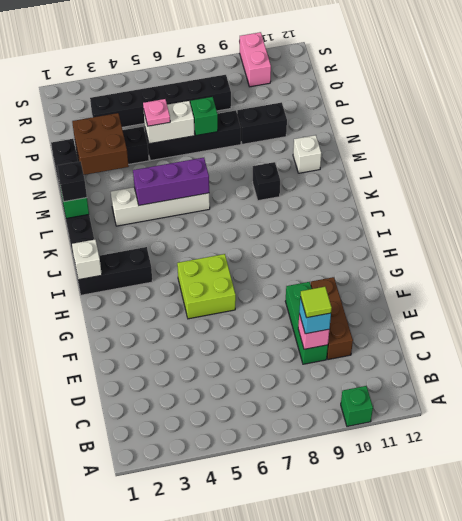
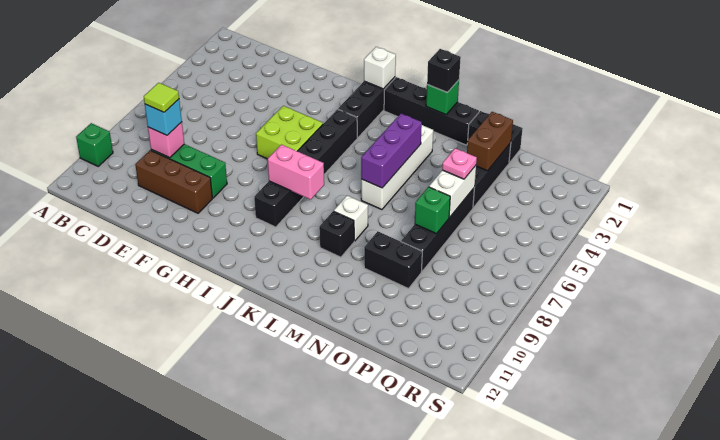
white brick M11 level 1 -> white brick L8 level 1
brown brick N2:O3 level 2 -> brown brick O2:O3 level 2
black brick O9:O10 level 1 -> black brick N9:O9 level 1
black brick Q3:Q8 level 1 -> black brick I4:I9 level 1
pink brick R10:S10 level 1 -> pink brick I8:J8 level 2

